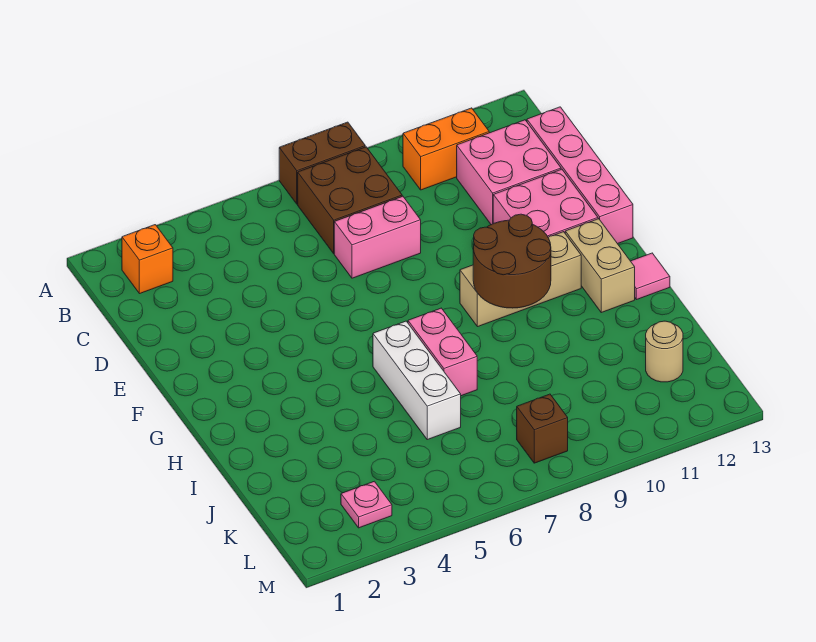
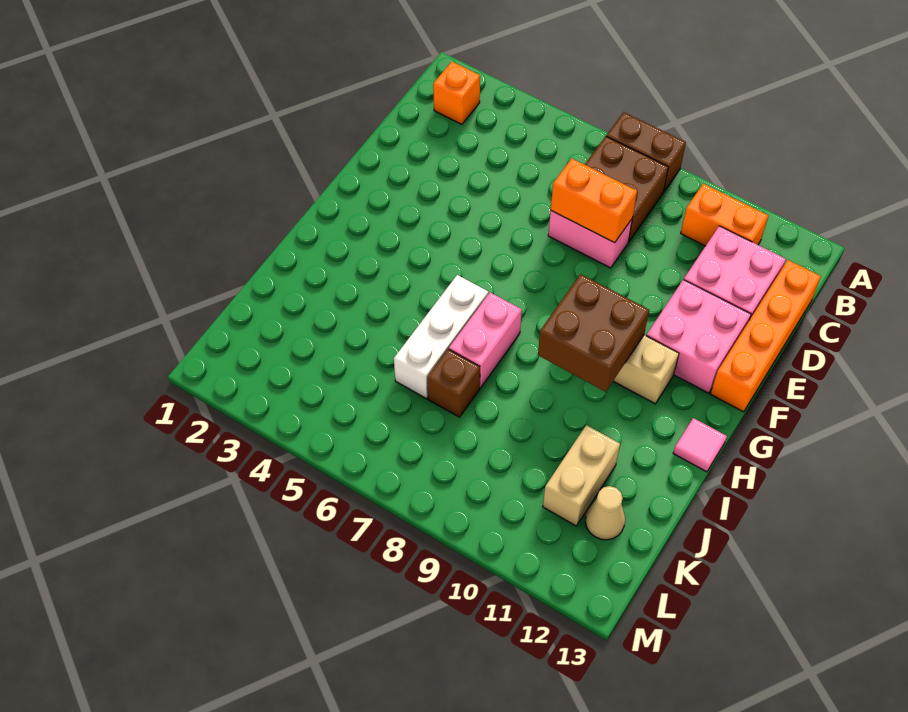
pink brick C13:F13 level 1 -> orange brick C13:F13 level 1
none -> orange brick D7:D8 level 2
brown round brick G9:H10 level 2 -> brown brick G9:H10 level 2
tan brick G12:H12 level 1 -> tan brick J11:K11 level 1
tan round brick K12 level 1 -> tan cone K12 level 1
pink plate L3 level 1 -> none
brown brick L8 level 1 -> brown brick J7 level 1

